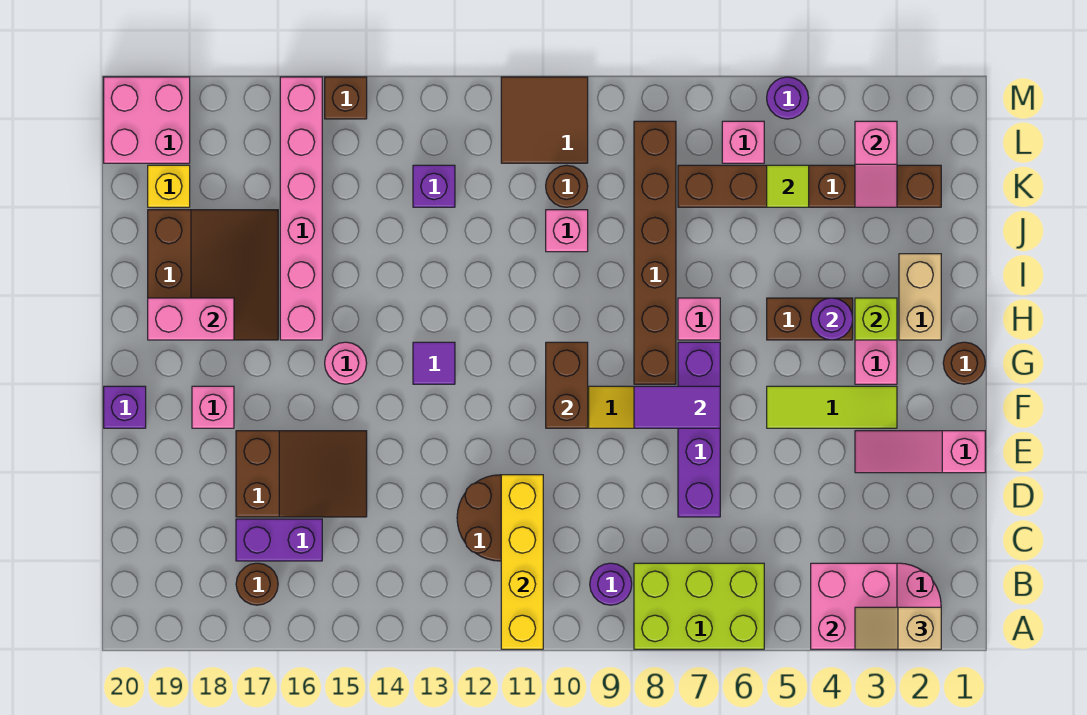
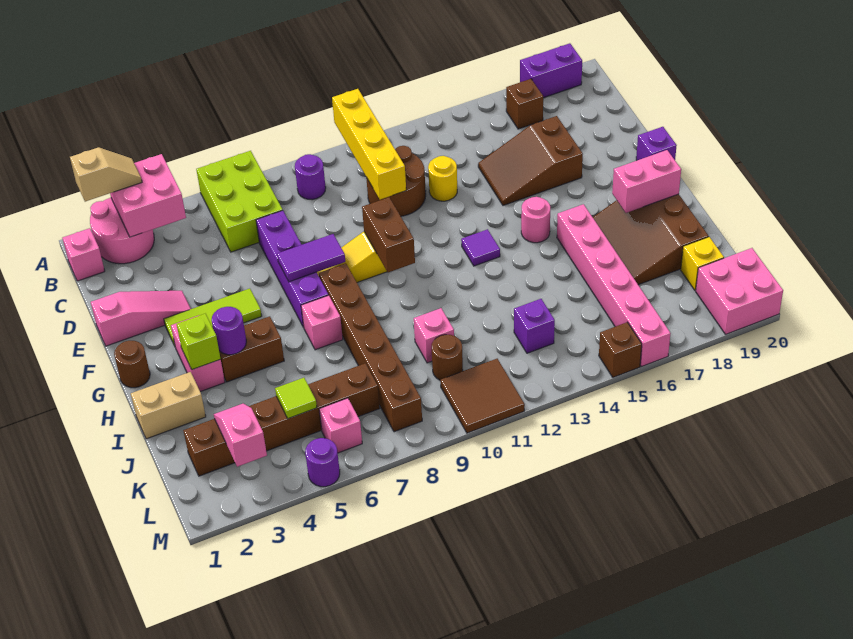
lime brick A6:B8 level 1 -> lime brick A6:C7 level 1
brown round brick B17 level 1 -> brown brick B17 level 1
purple brick C16:C17 level 1 -> purple brick A18:A19 level 1
none -> yellow round brick D13 level 1
pink brick F18 level 1 -> pink brick B1 level 1
tan brick H2:I2 level 1 -> tan brick I1:I2 level 1

